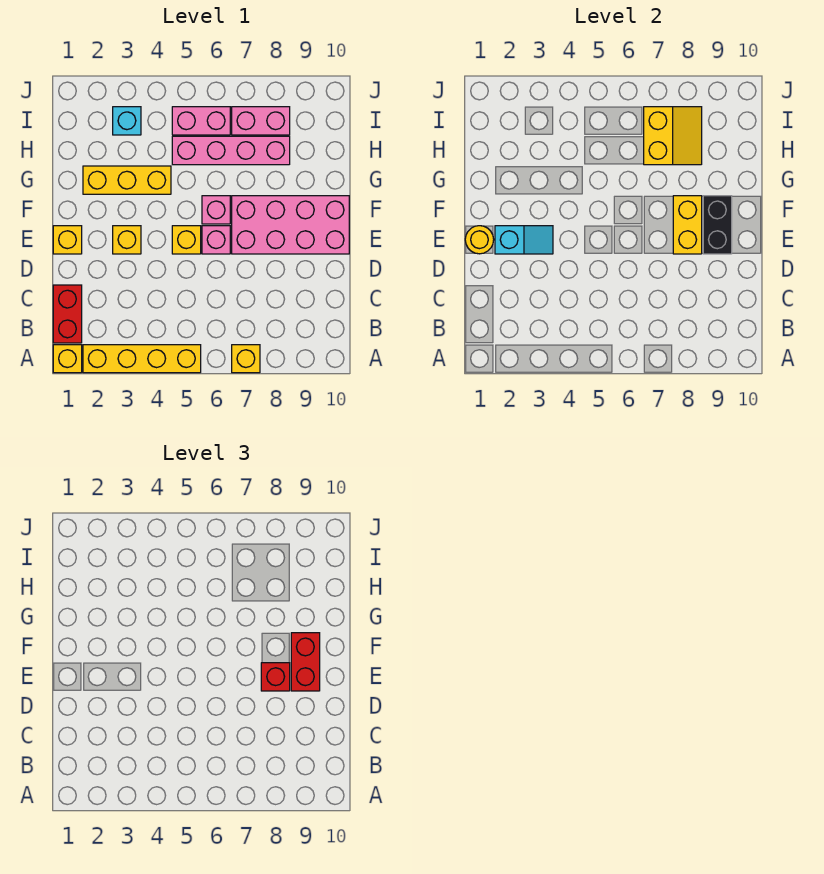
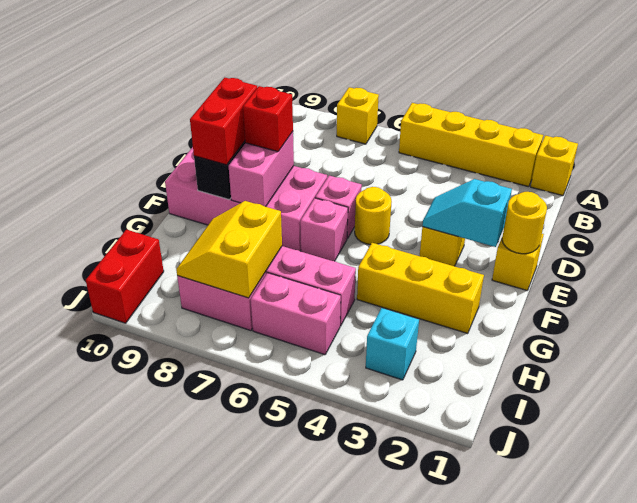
red brick B1:C1 level 1 -> red brick I10:J10 level 1
yellow brick E5 level 1 -> yellow round brick E5 level 1
yellow brick E8:F8 level 2 -> pink brick E8:F8 level 2

